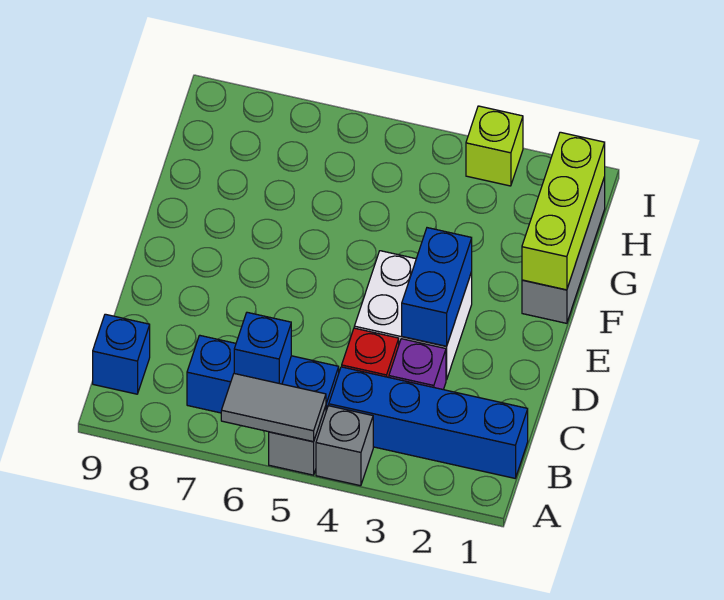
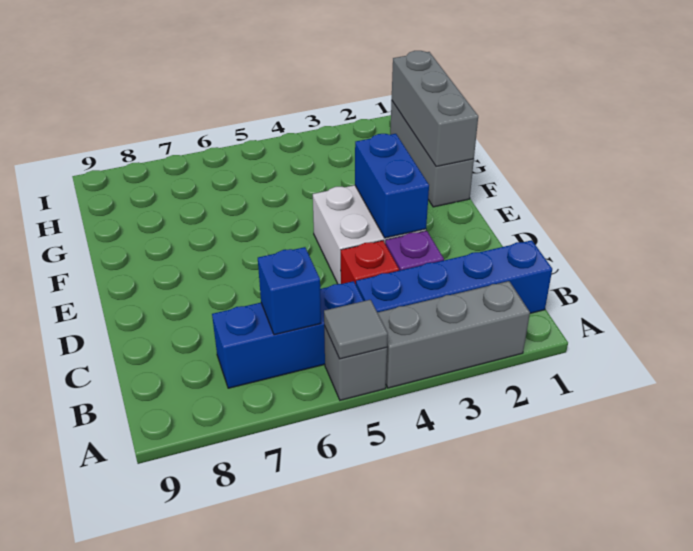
grey brick A4 level 1 -> grey brick A2:A4 level 1
grey tile A5:A6 level 2 -> grey tile A5 level 2
blue brick B9 level 1 -> none
lime brick F1:H1 level 2 -> grey brick F1:H1 level 2
lime brick I3 level 1 -> none

